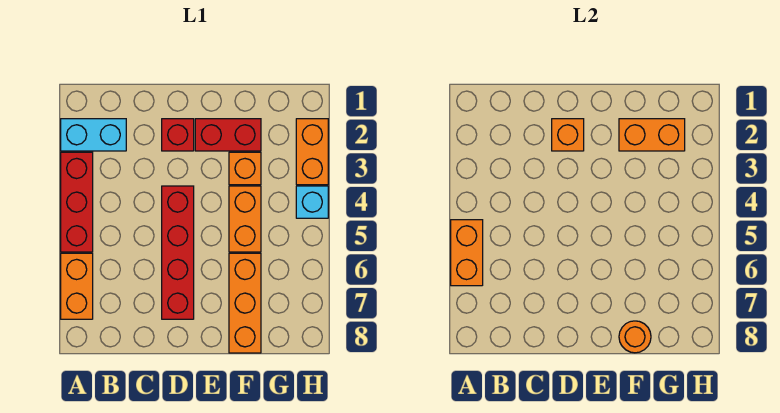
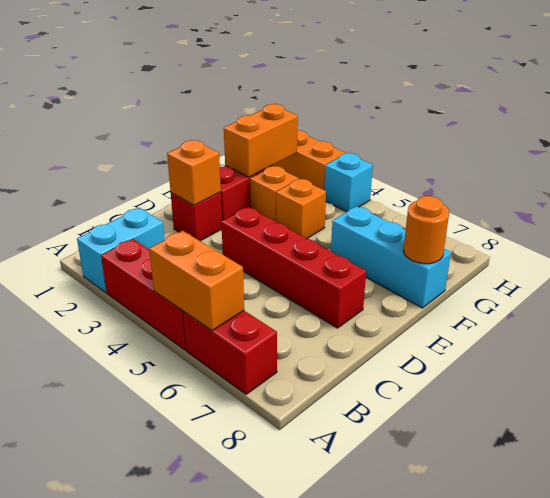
orange brick A6:A7 level 1 -> red brick A6:A7 level 1
orange brick F4:F5 level 1 -> orange brick F4 level 1
orange brick F6:F8 level 1 -> cyan brick F6:F8 level 1

